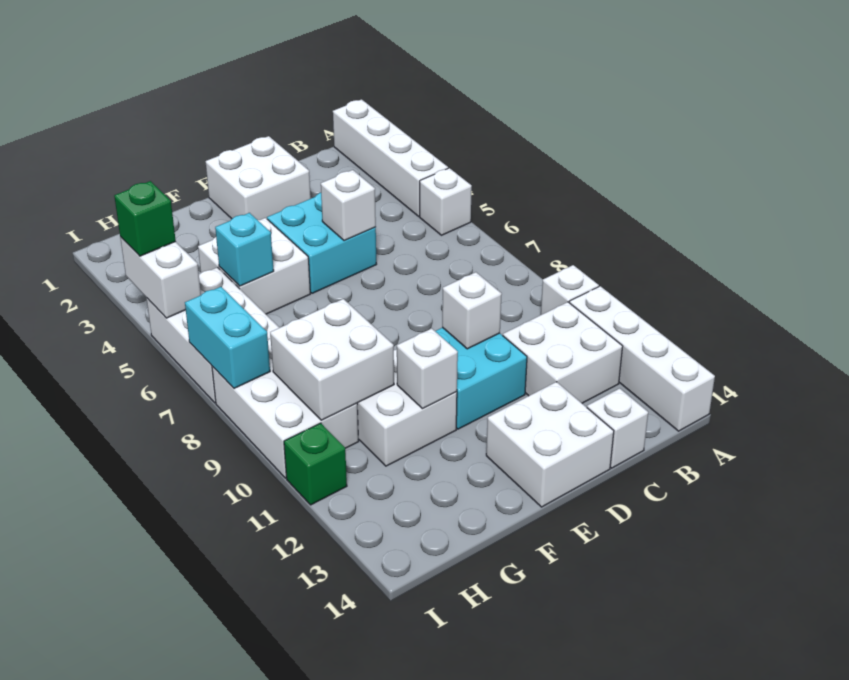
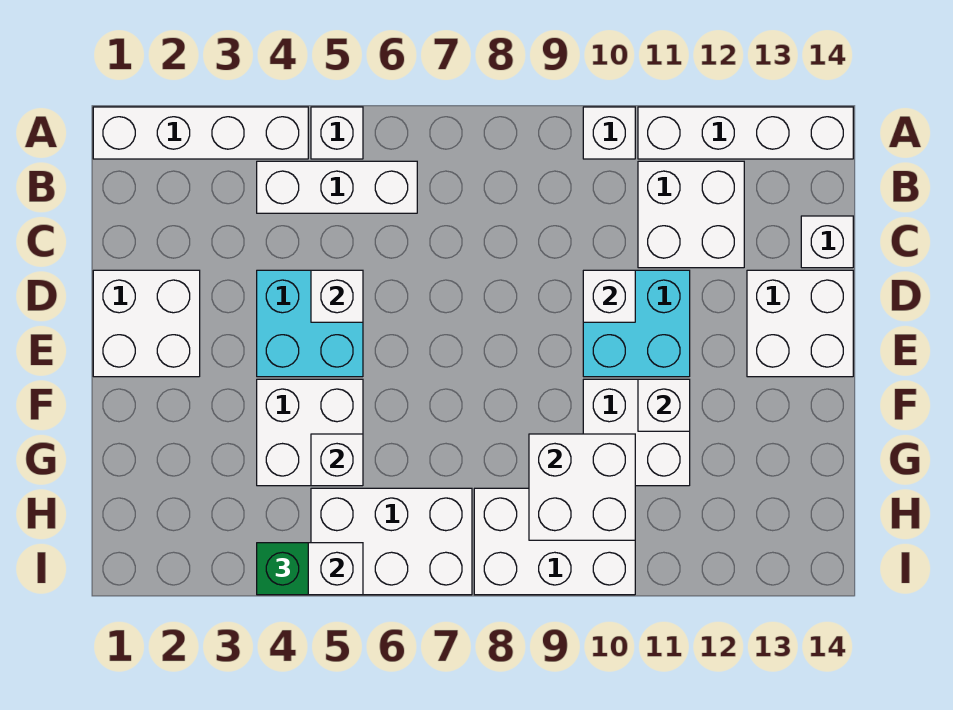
none -> white brick B4:B6 level 1
cyan brick G5 level 2 -> white brick G5 level 2
cyan brick I7:I8 level 2 -> none
green brick I11 level 1 -> none

